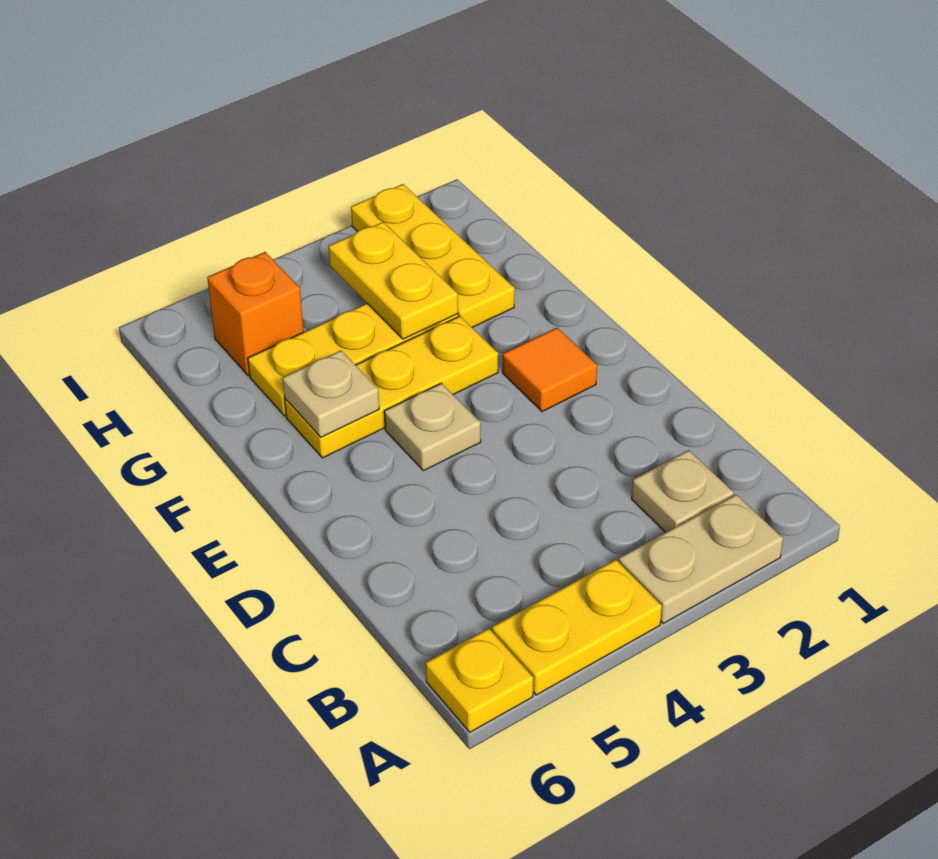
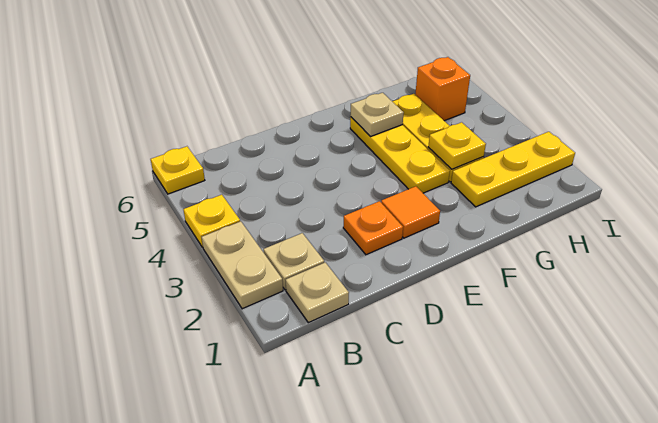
yellow plate A4:A5 level 1 -> yellow plate A4 level 1
none -> orange plate D2 level 1
tan plate E4 level 1 -> tan plate B1 level 1
yellow plate G3:H3 level 2 -> yellow plate G3 level 2

